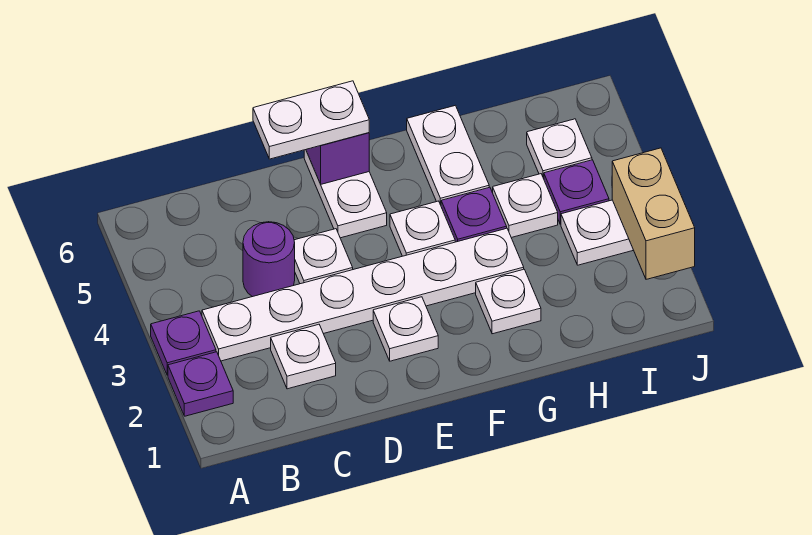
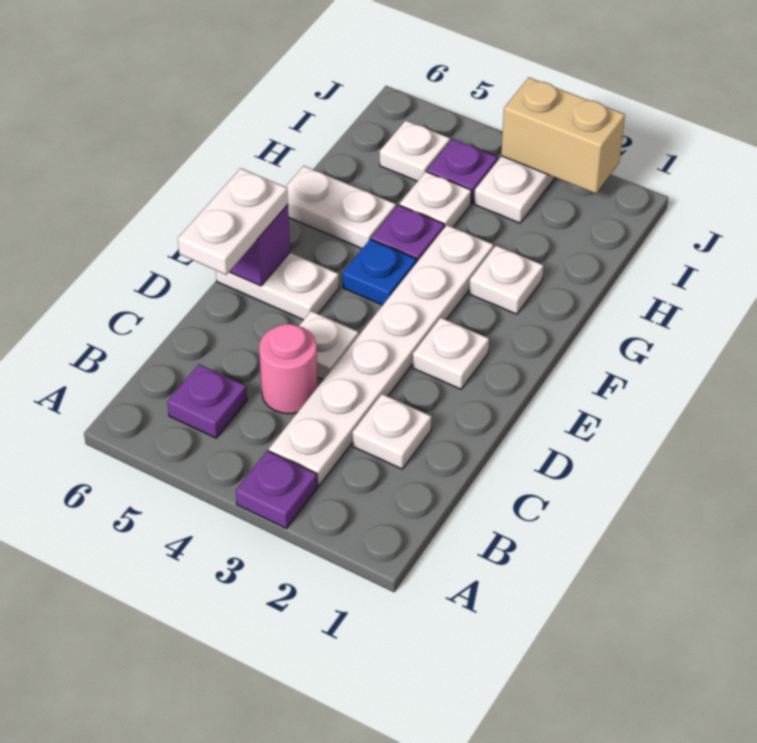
purple plate A2 level 1 -> purple plate B5 level 1
purple round brick C4 level 1 -> pink round brick C4 level 1
white plate F4 level 1 -> blue plate F4 level 1

